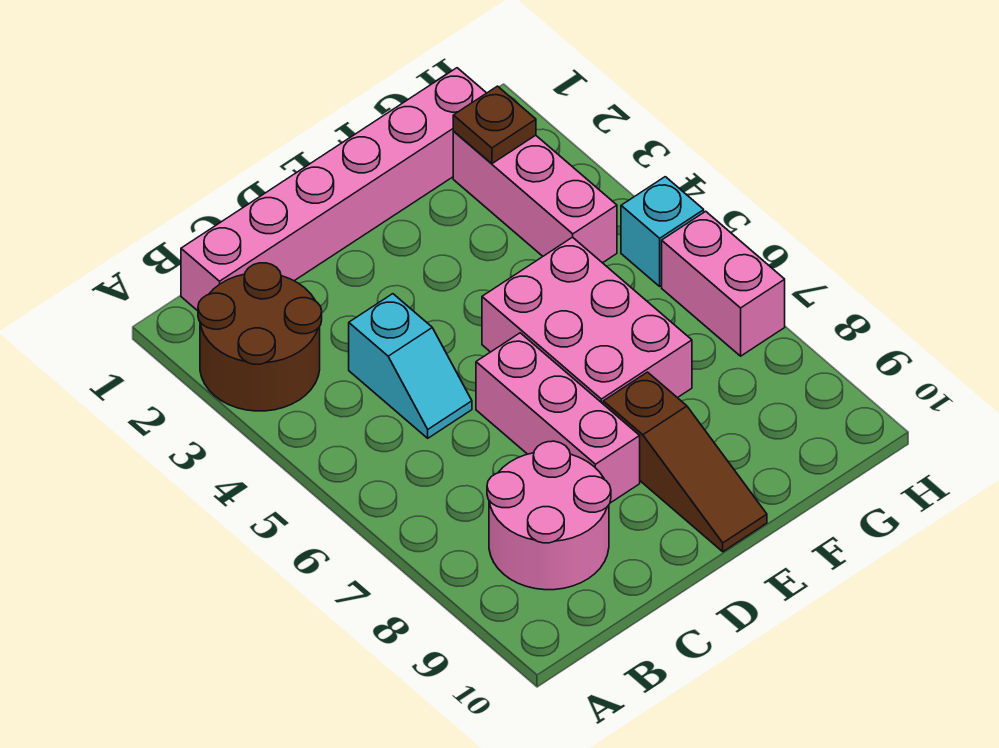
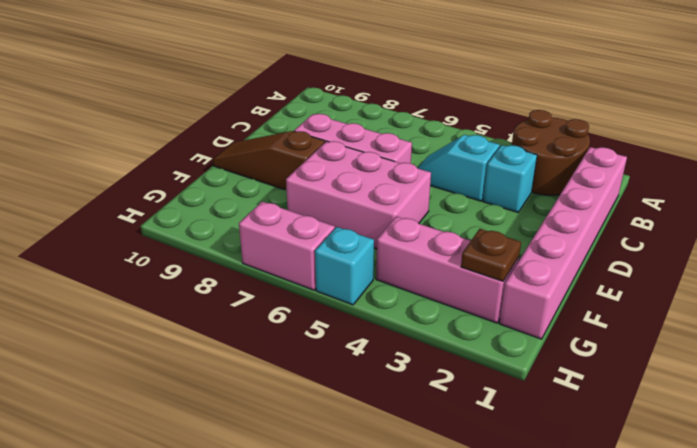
pink round brick B8:C9 level 1 -> none
none -> cyan brick C3 level 1

